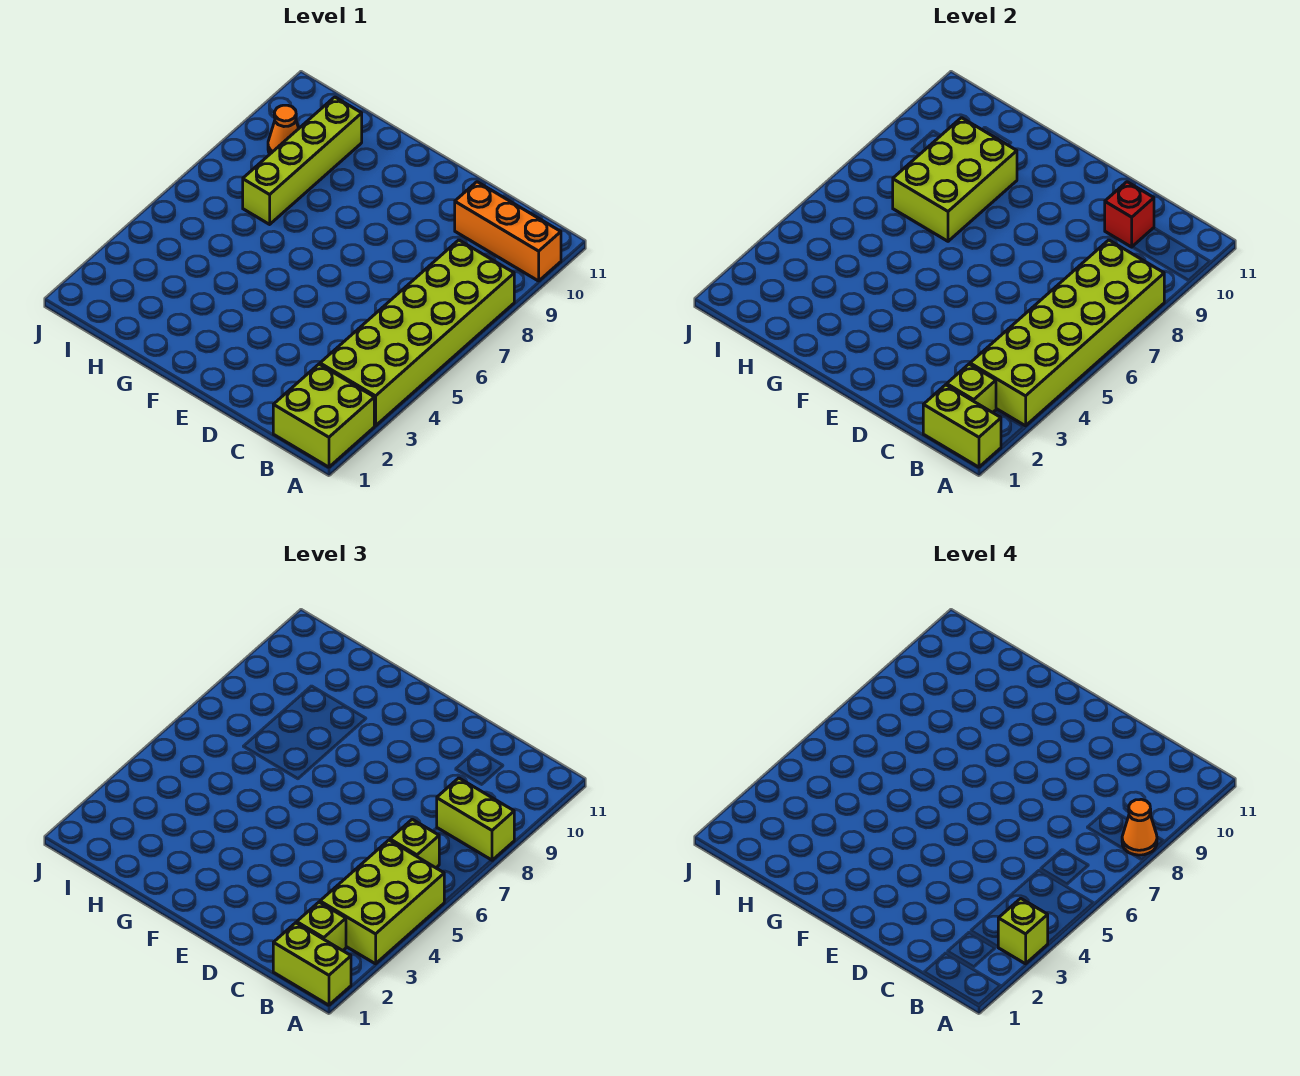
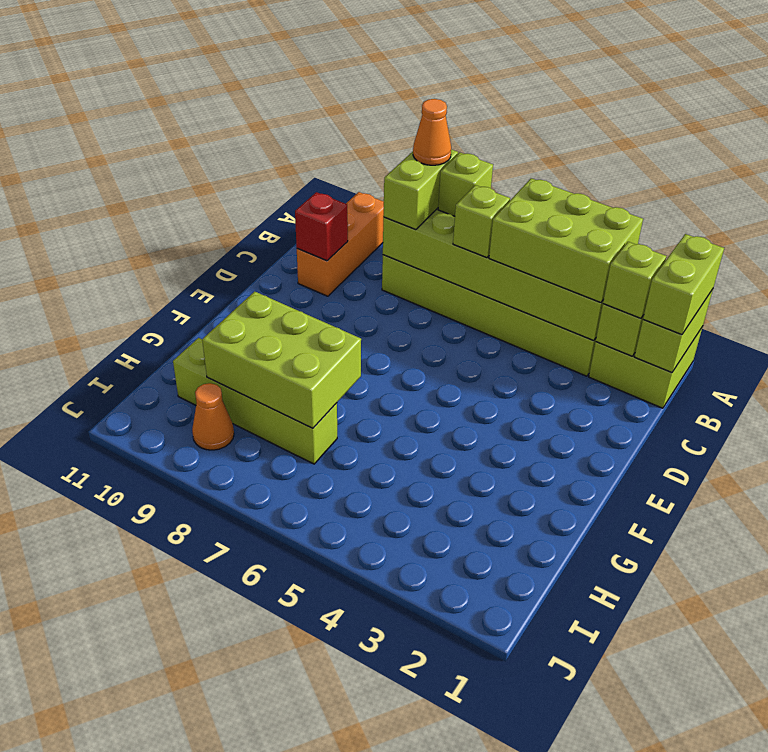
lime brick A3 level 4 -> lime brick A7 level 3

